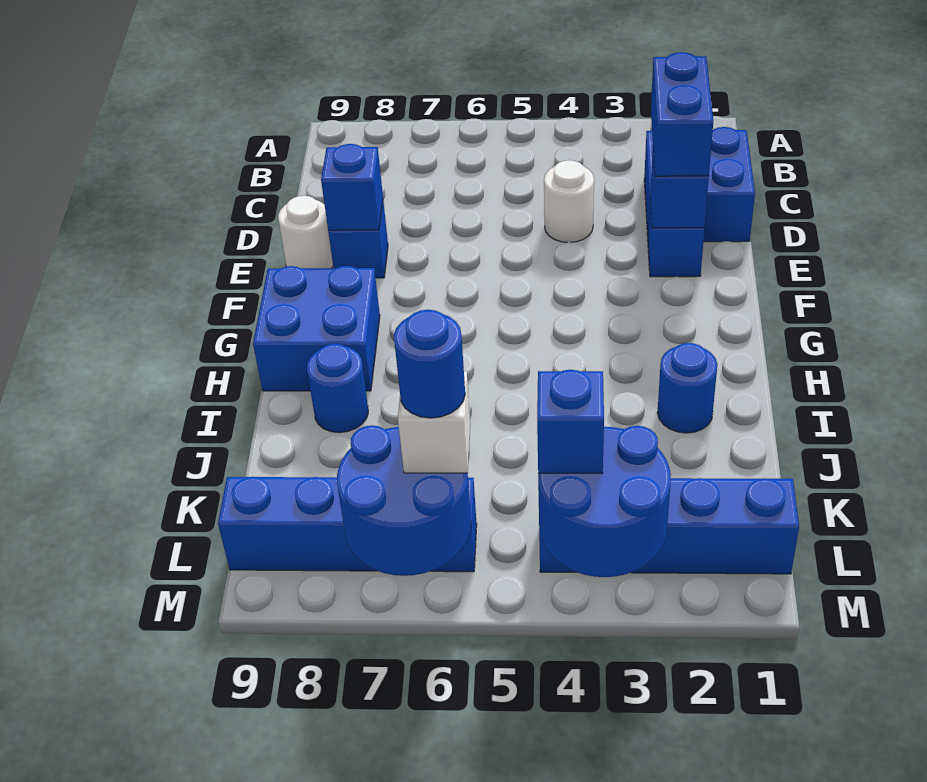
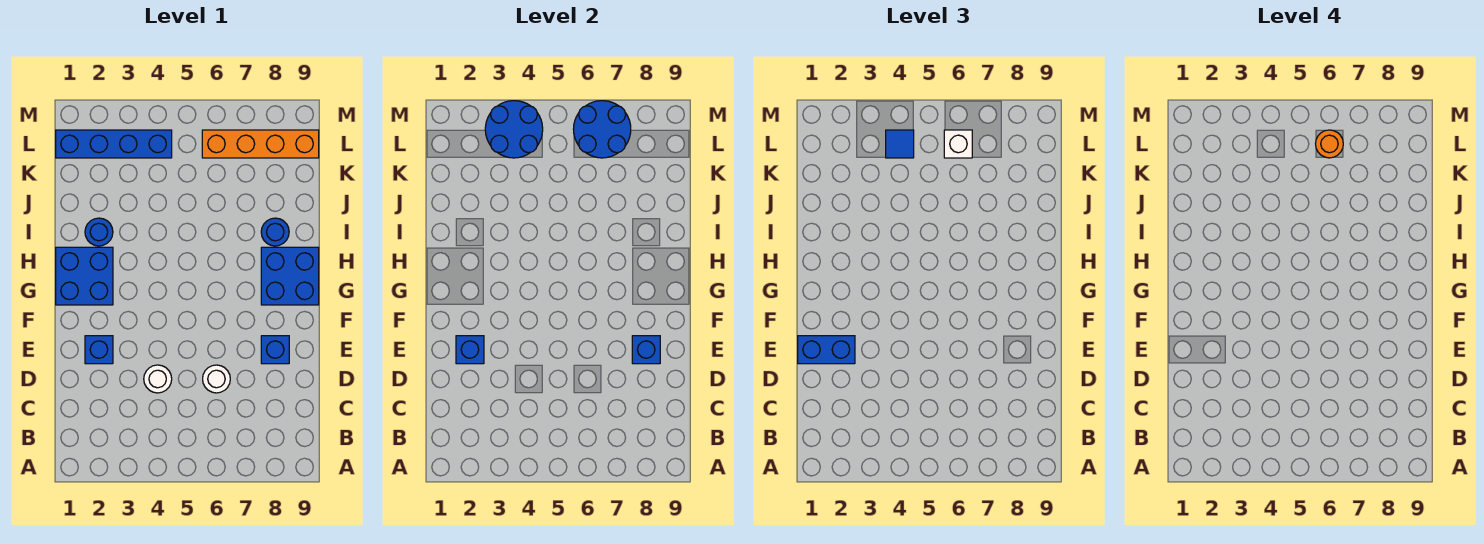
blue brick C1:D2 level 1 -> blue brick G1:H2 level 1
blue brick D2:E2 level 3 -> blue brick E1:E2 level 3
white round brick E9 level 1 -> white round brick D6 level 1
blue brick L4 level 3 -> blue tile L4 level 3
blue brick L6:L9 level 1 -> orange brick L6:L9 level 1
blue round brick L6 level 4 -> orange round brick L6 level 4

